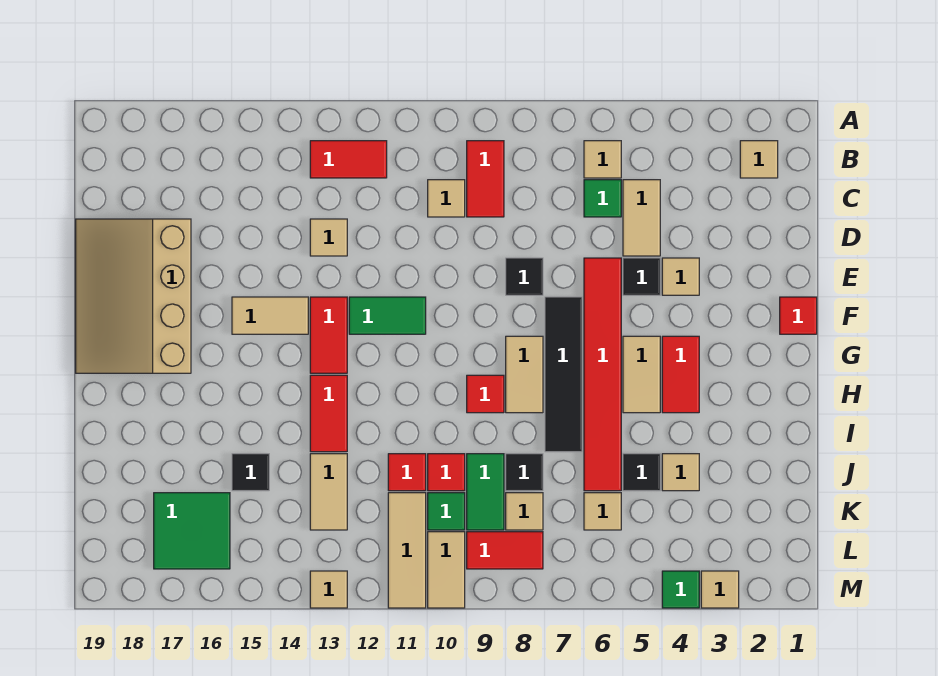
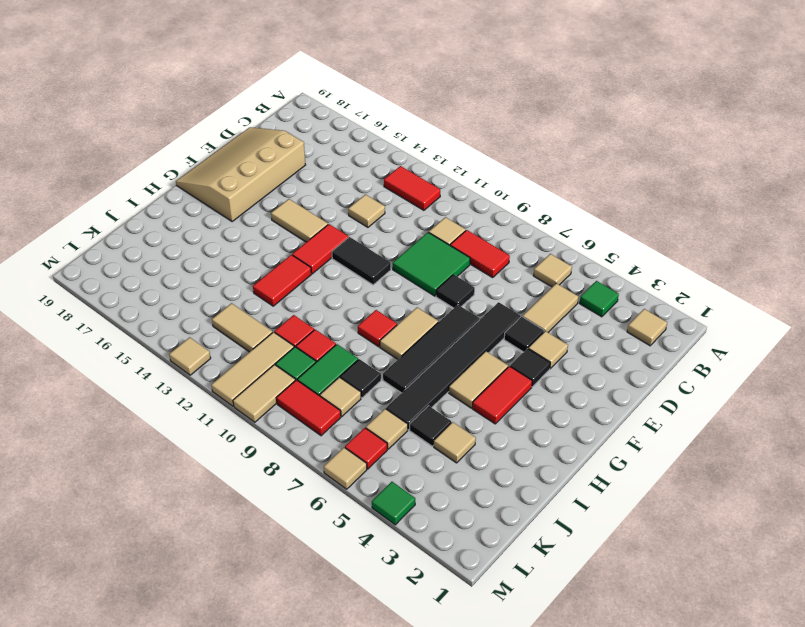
red tile B9:C9 level 1 -> red tile C8:C9 level 1
green tile C6 level 1 -> green tile B4 level 1
red tile E6:J6 level 1 -> black tile E6:J6 level 1
red tile F1 level 1 -> red tile L6 level 1
green tile F11:F12 level 1 -> black tile F11:F12 level 1
tan tile J13:K13 level 1 -> tan tile K12:K13 level 1
black tile J15 level 1 -> black tile F4 level 1
green tile K16:L17 level 1 -> green tile D9:E10 level 1
tan tile M3 level 1 -> tan tile M6 level 1

